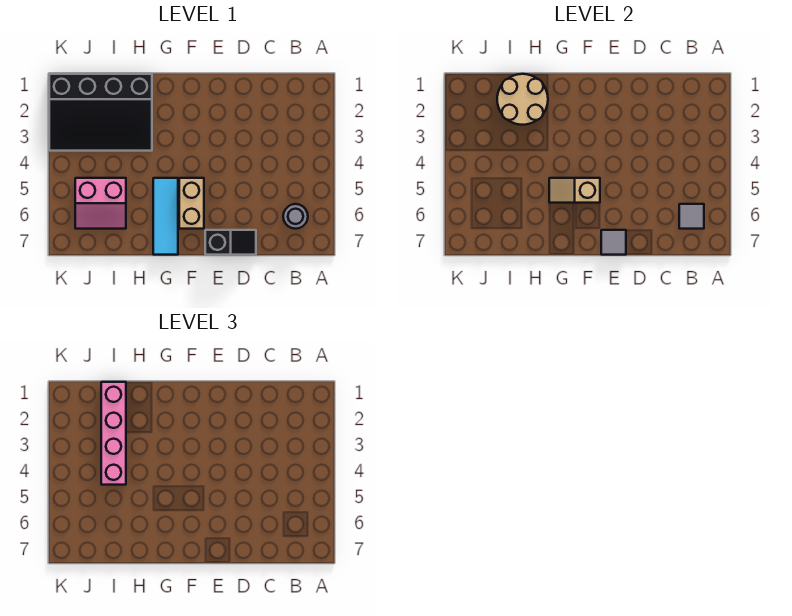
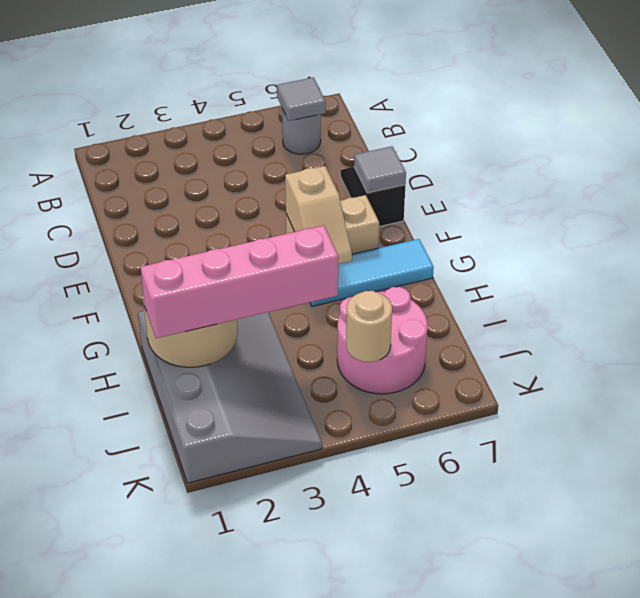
black slope H1:K3 level 1 top 1 -> grey slope H1:K3 level 1 top 1
pink slope I5:J6 level 1 top 5 -> pink round brick I5:J6 level 1
none -> tan round brick J5 level 2

